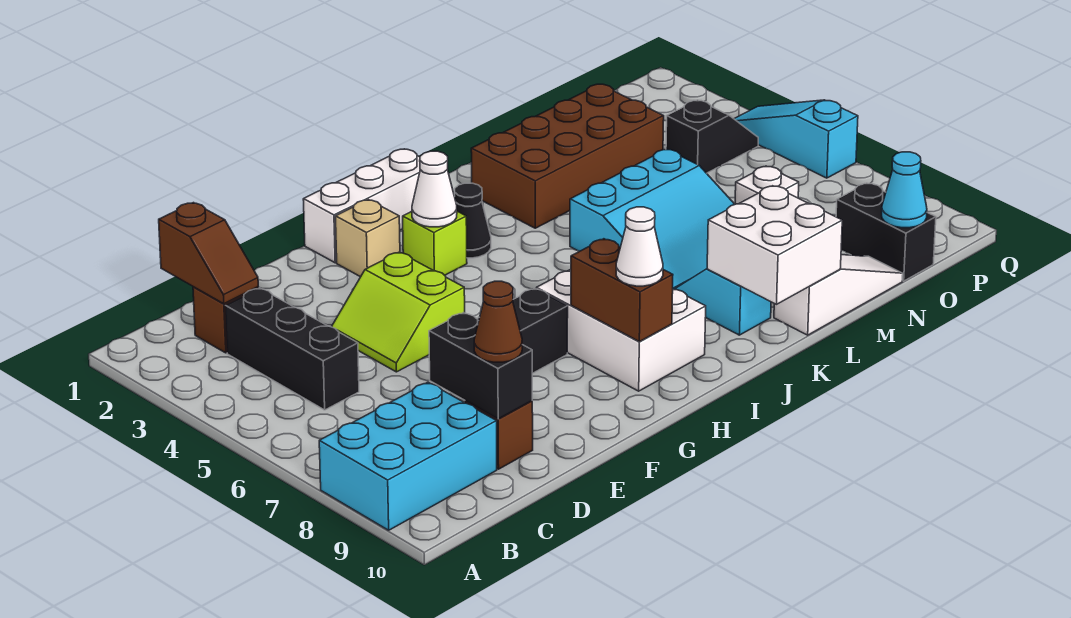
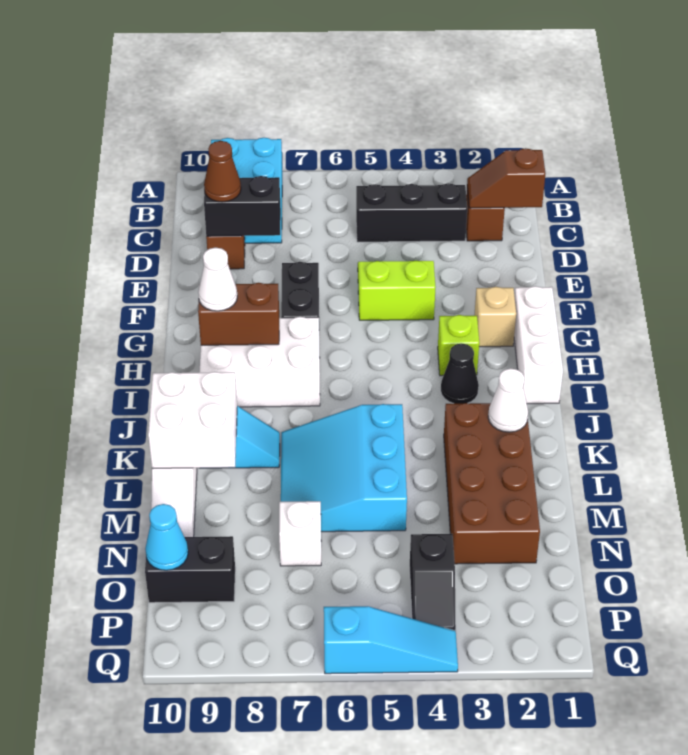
white cone H3 level 2 -> white cone K2 level 2

